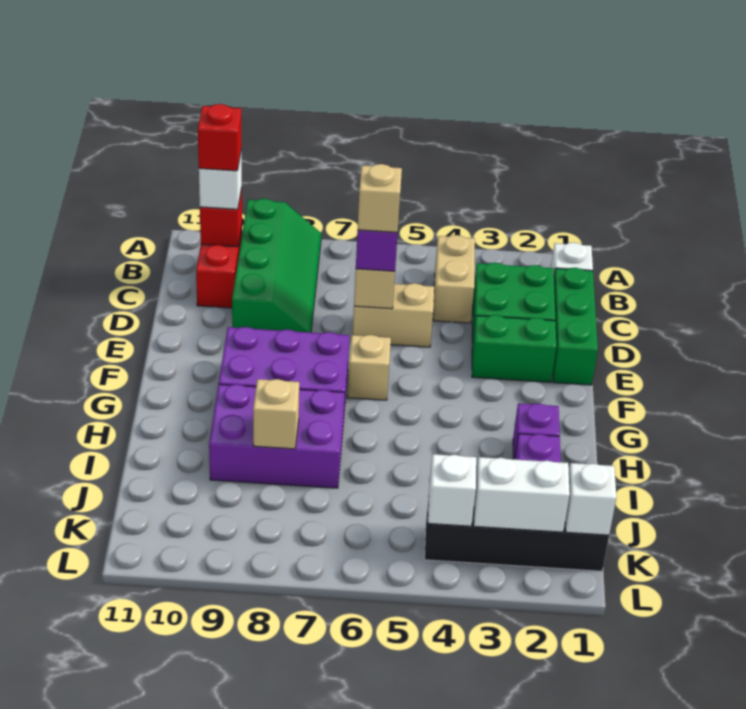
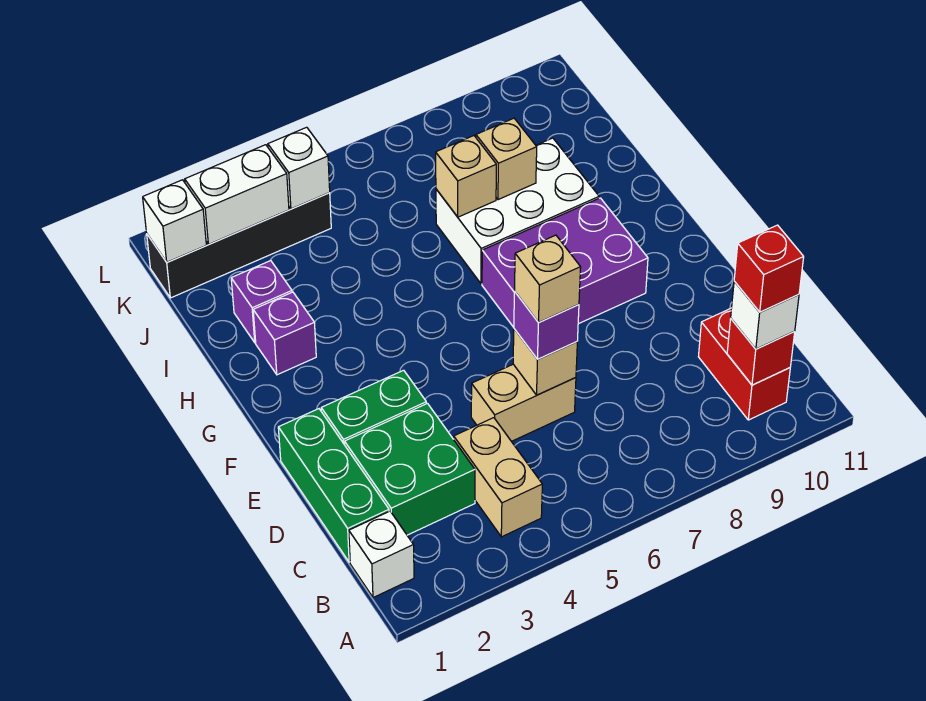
green slope A8:D9 level 1 top 9 -> none
tan brick F6 level 1 -> tan brick I7 level 2
purple brick H7:I9 level 1 -> white brick H7:I9 level 1

